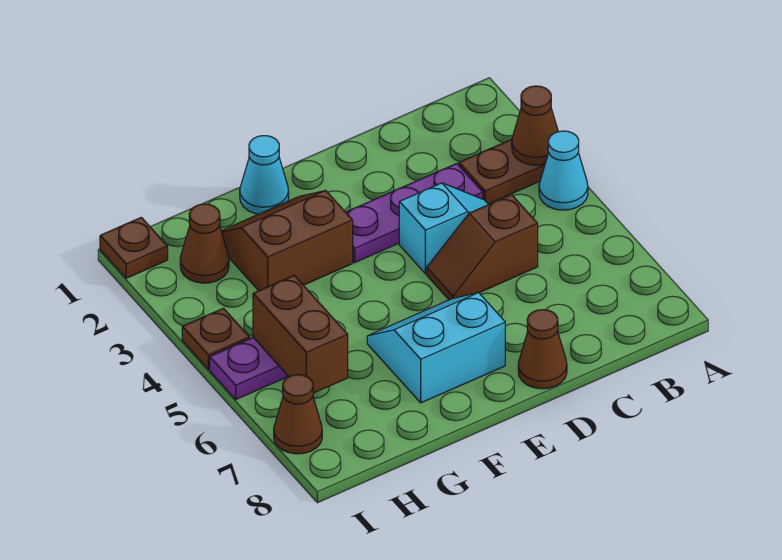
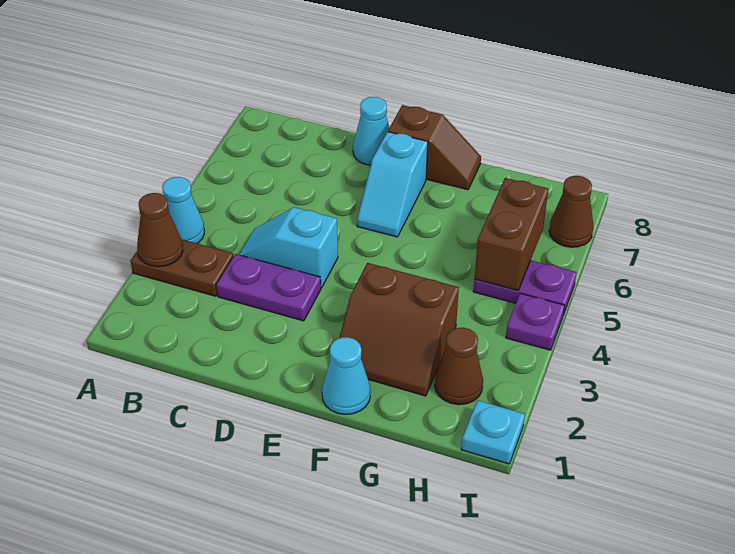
purple plate C3:E3 level 1 -> purple plate C3:D3 level 1
brown slope C5:D5 level 1 top C -> brown slope E8:F8 level 1 top E
brown cone D8 level 1 -> cyan cone D8 level 1
cyan slope E6:F7 level 1 top 7 -> cyan slope E6:E7 level 1 top 7
brown plate I1 level 1 -> cyan plate I1 level 1
brown plate I4 level 1 -> purple plate I4 level 1

